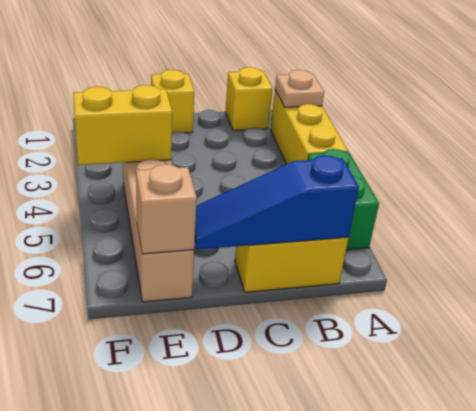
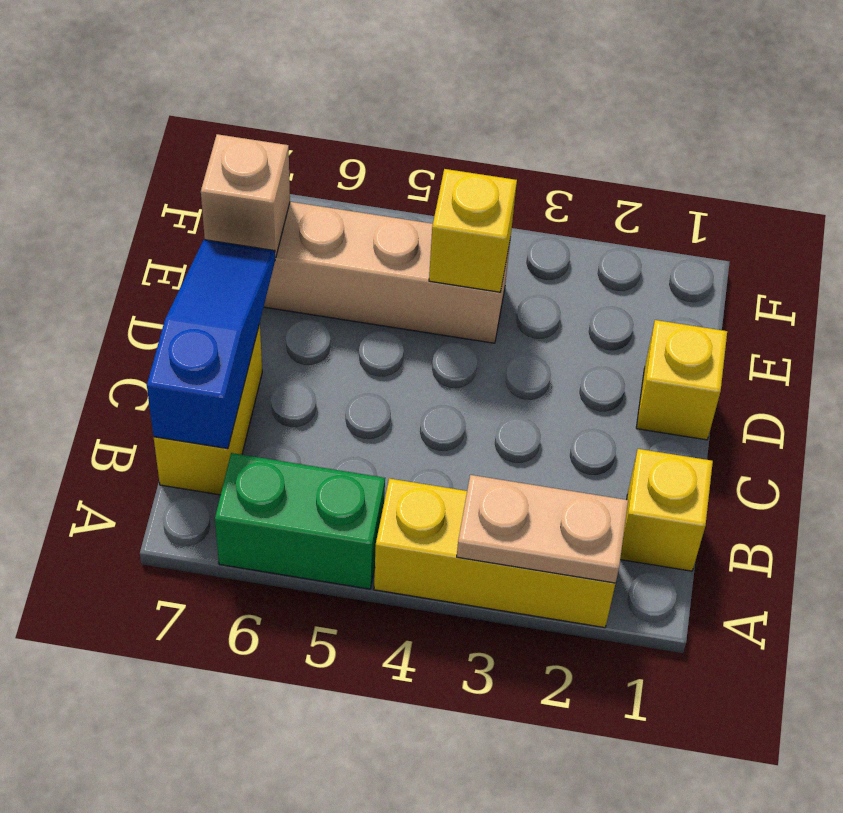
tan plate A2 level 2 -> tan plate A2:A3 level 2
yellow brick E4:F4 level 2 -> yellow brick E4 level 2

